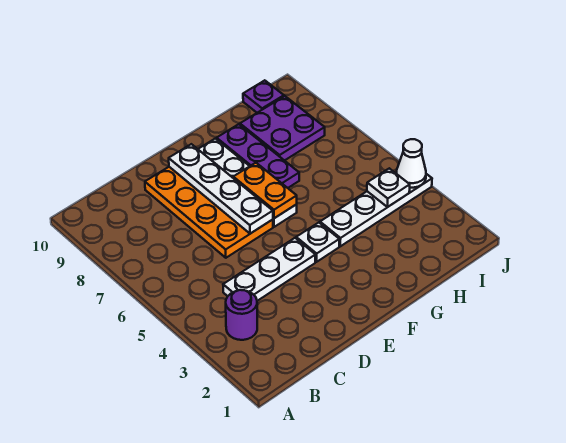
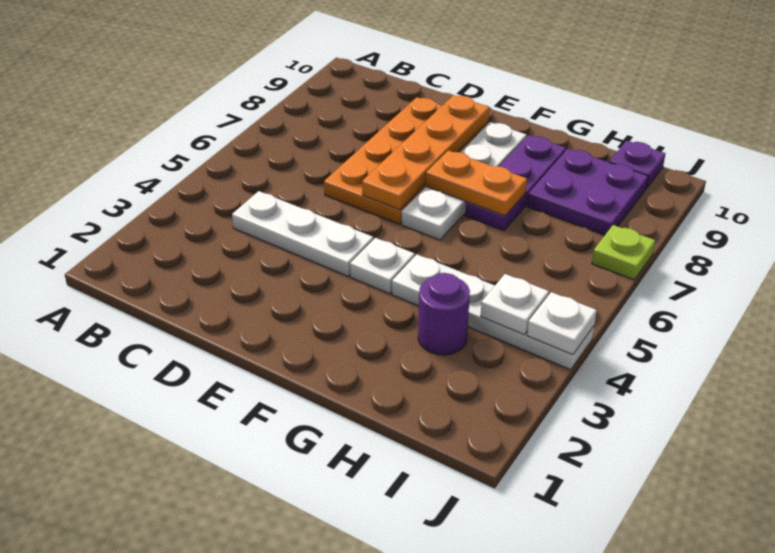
purple round brick B3 level 1 -> purple round brick H3 level 1
white plate E6:E9 level 2 -> orange plate E6:E9 level 2
orange plate F6:F7 level 2 -> orange plate F7:G7 level 2
white cone J4 level 2 -> white plate J4 level 2
none -> lime plate J7 level 1

